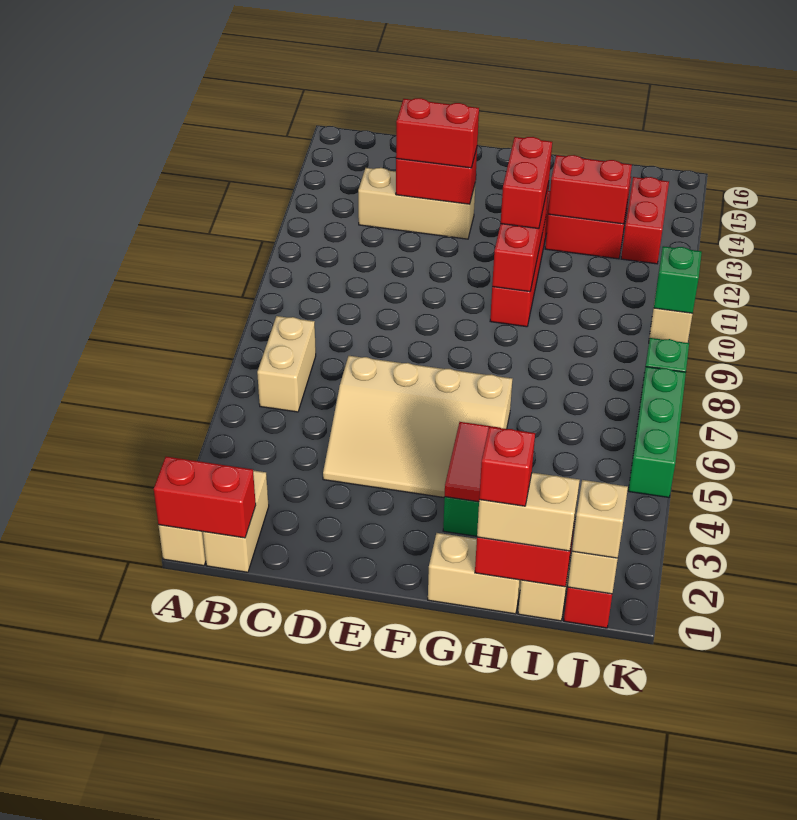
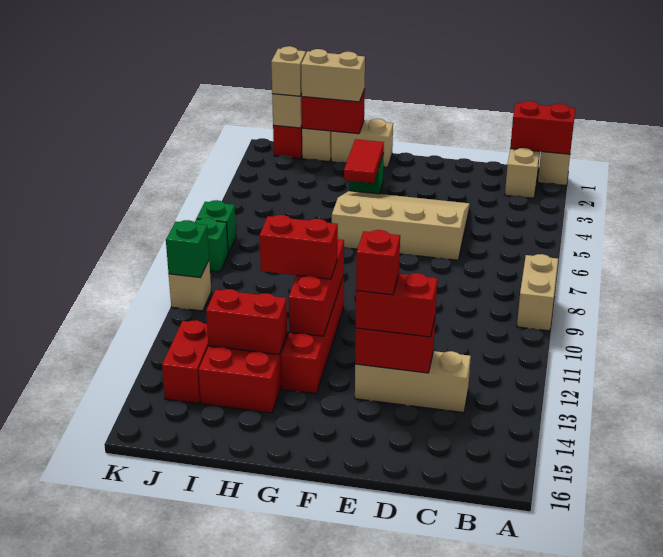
tan brick B6:B7 level 1 -> tan brick A8:A9 level 1
red brick G11:G12 level 3 -> red brick G11:H11 level 3
red brick H1 level 4 -> red brick E13 level 4
green brick K5:K7 level 1 -> green brick K7 level 1

